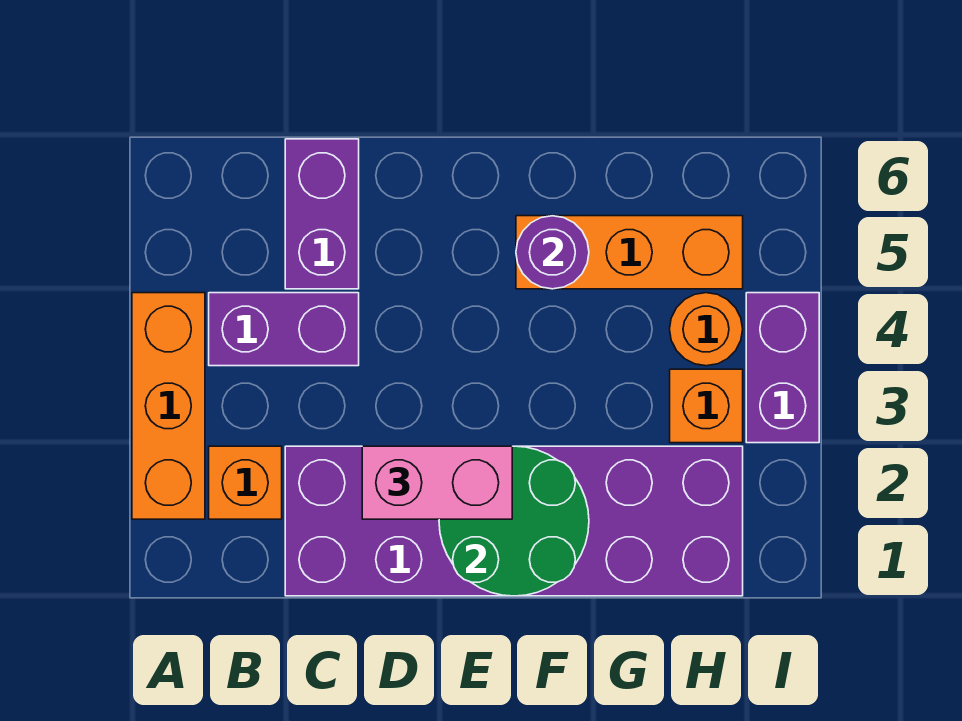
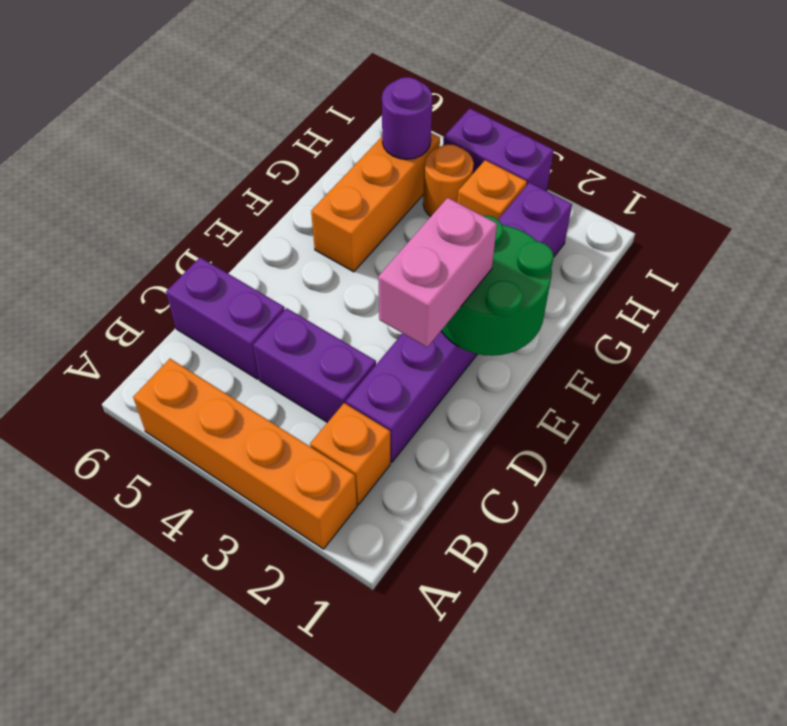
orange brick A2:A4 level 1 -> orange brick A2:A5 level 1
purple brick B4:C4 level 1 -> purple brick C3:C4 level 1
purple brick C1:H2 level 1 -> purple brick C2:H2 level 1
purple round brick F5 level 2 -> purple round brick H5 level 2

